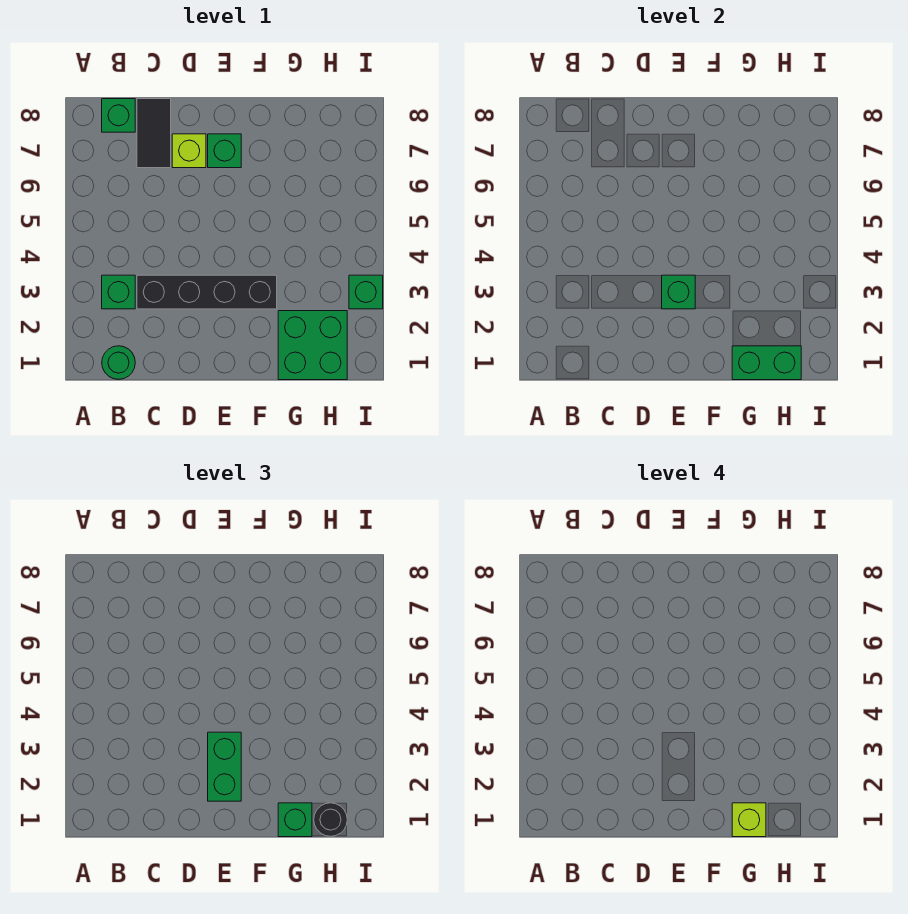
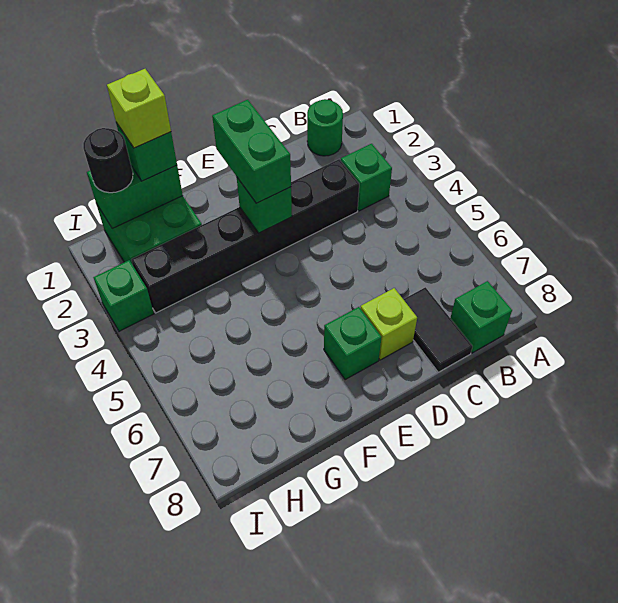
black brick C3:F3 level 1 -> black brick C3:H3 level 1

